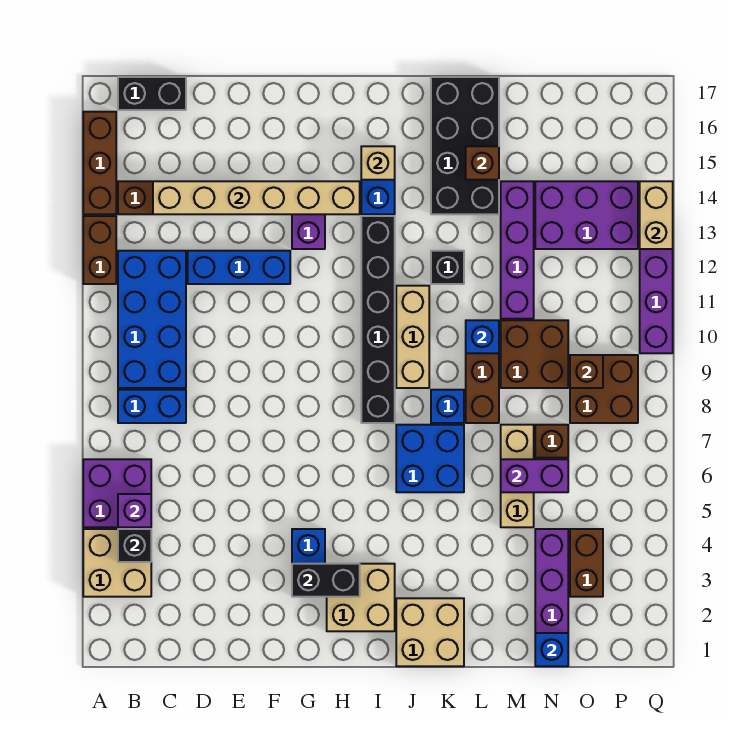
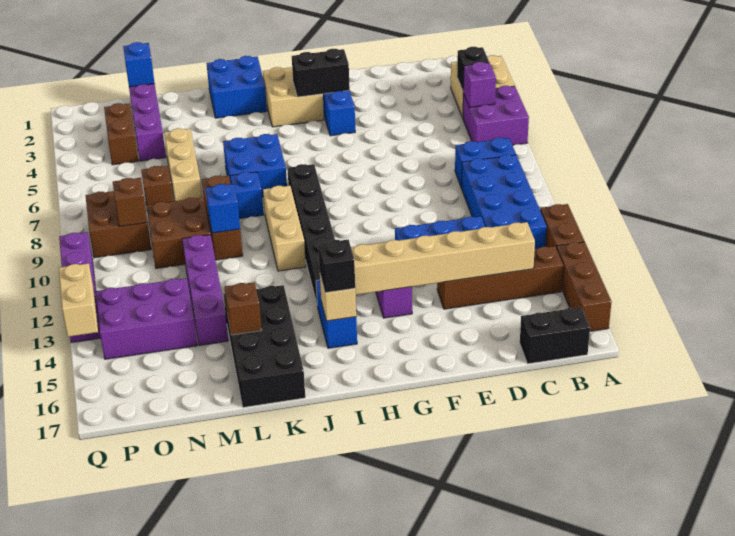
tan brick J1:K2 level 1 -> blue brick J1:K2 level 1
black brick K12 level 1 -> black brick I15 level 3
purple brick M6:N6 level 2 -> none

